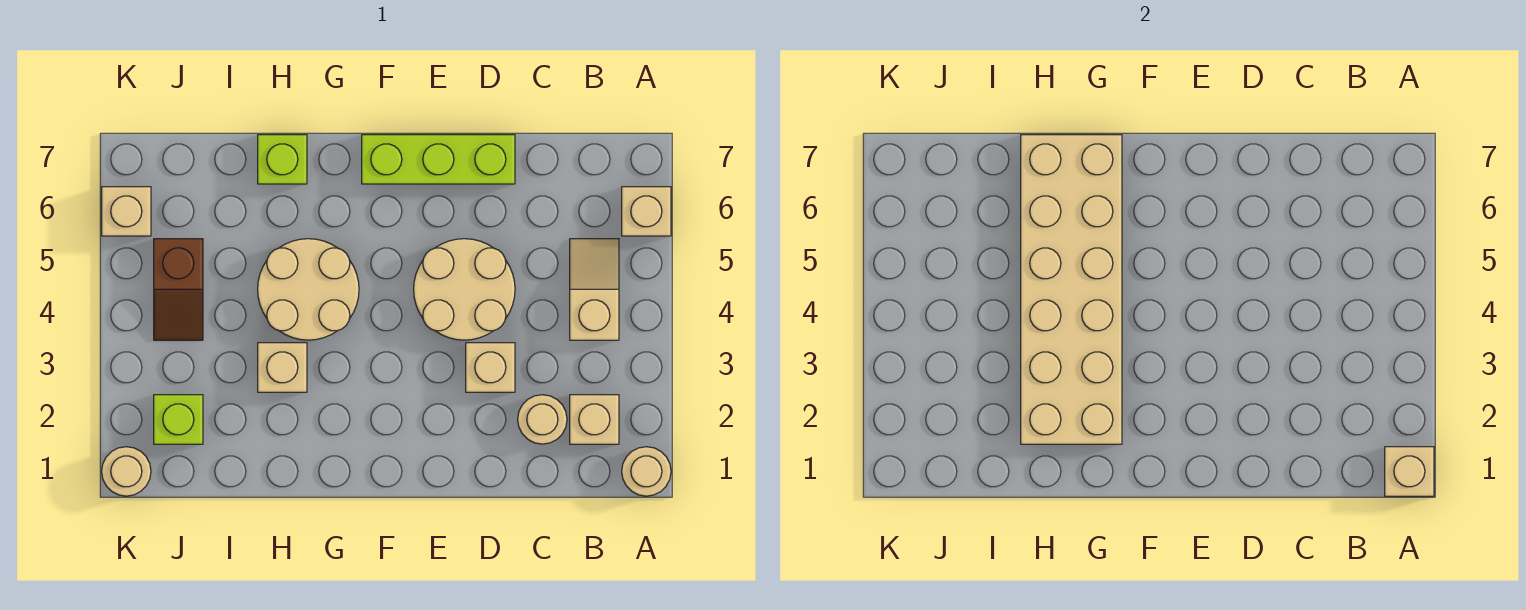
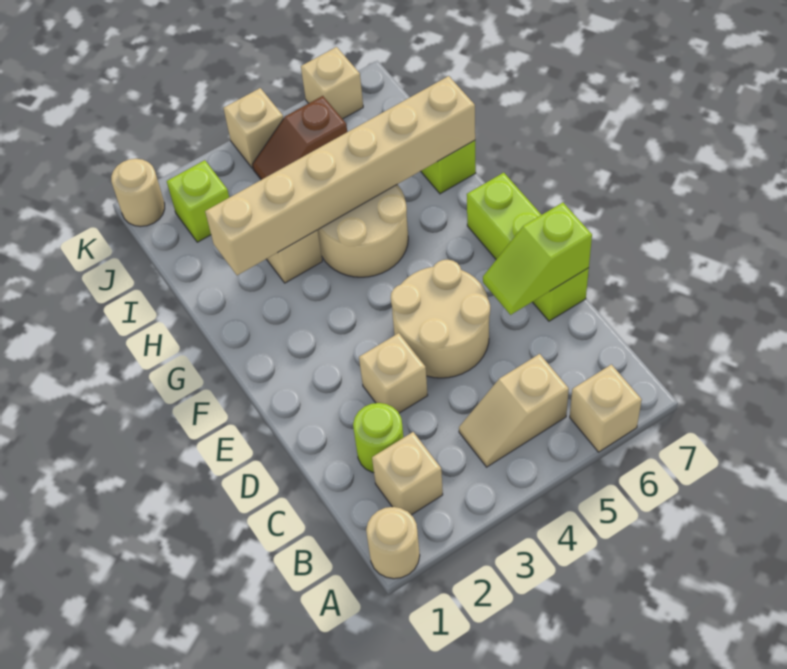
tan brick A1 level 2 -> tan brick K4 level 1
tan slope B4:B5 level 1 top 4 -> tan slope B4:B5 level 1 top 5
tan round brick C2 level 1 -> lime round brick C2 level 1
none -> lime slope D6:D7 level 2 top 7
tan brick G2:H7 level 2 -> tan brick H2:H7 level 2

